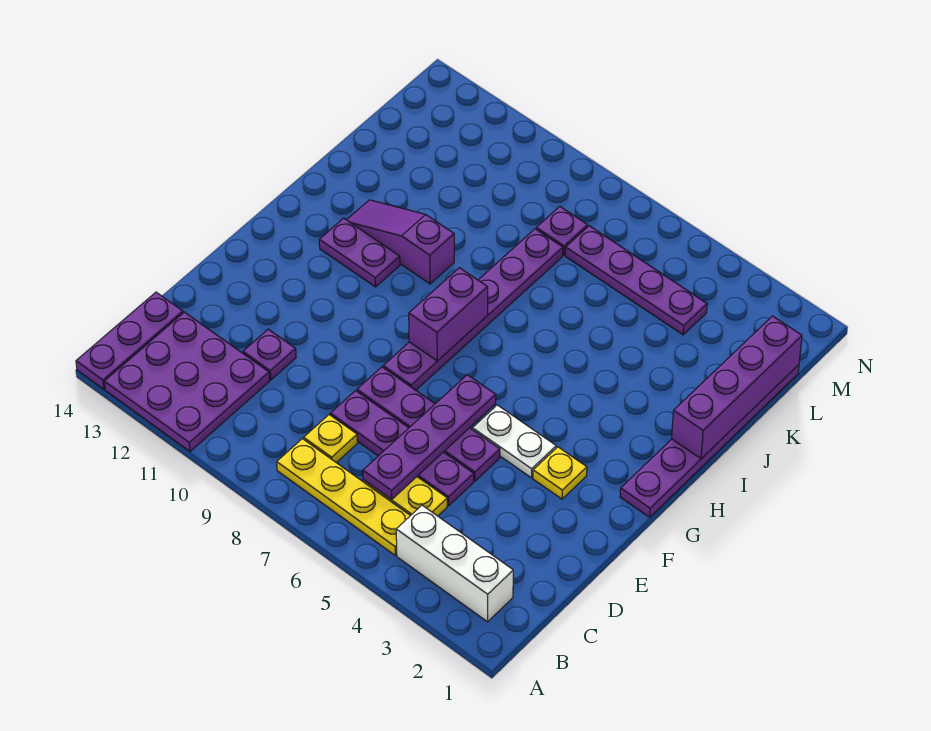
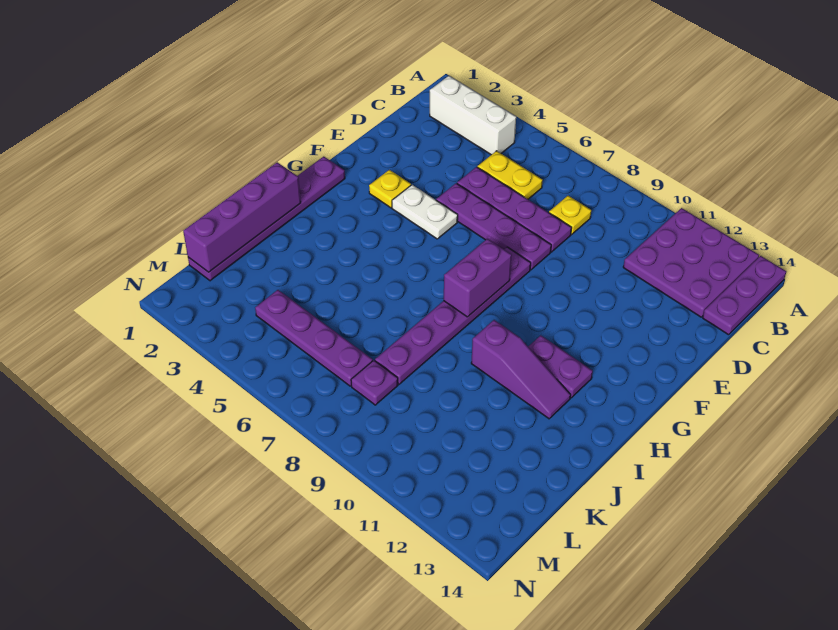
yellow plate B5:B8 level 1 -> none
purple plate C6:F6 level 2 -> none
purple plate D11 level 1 -> none

